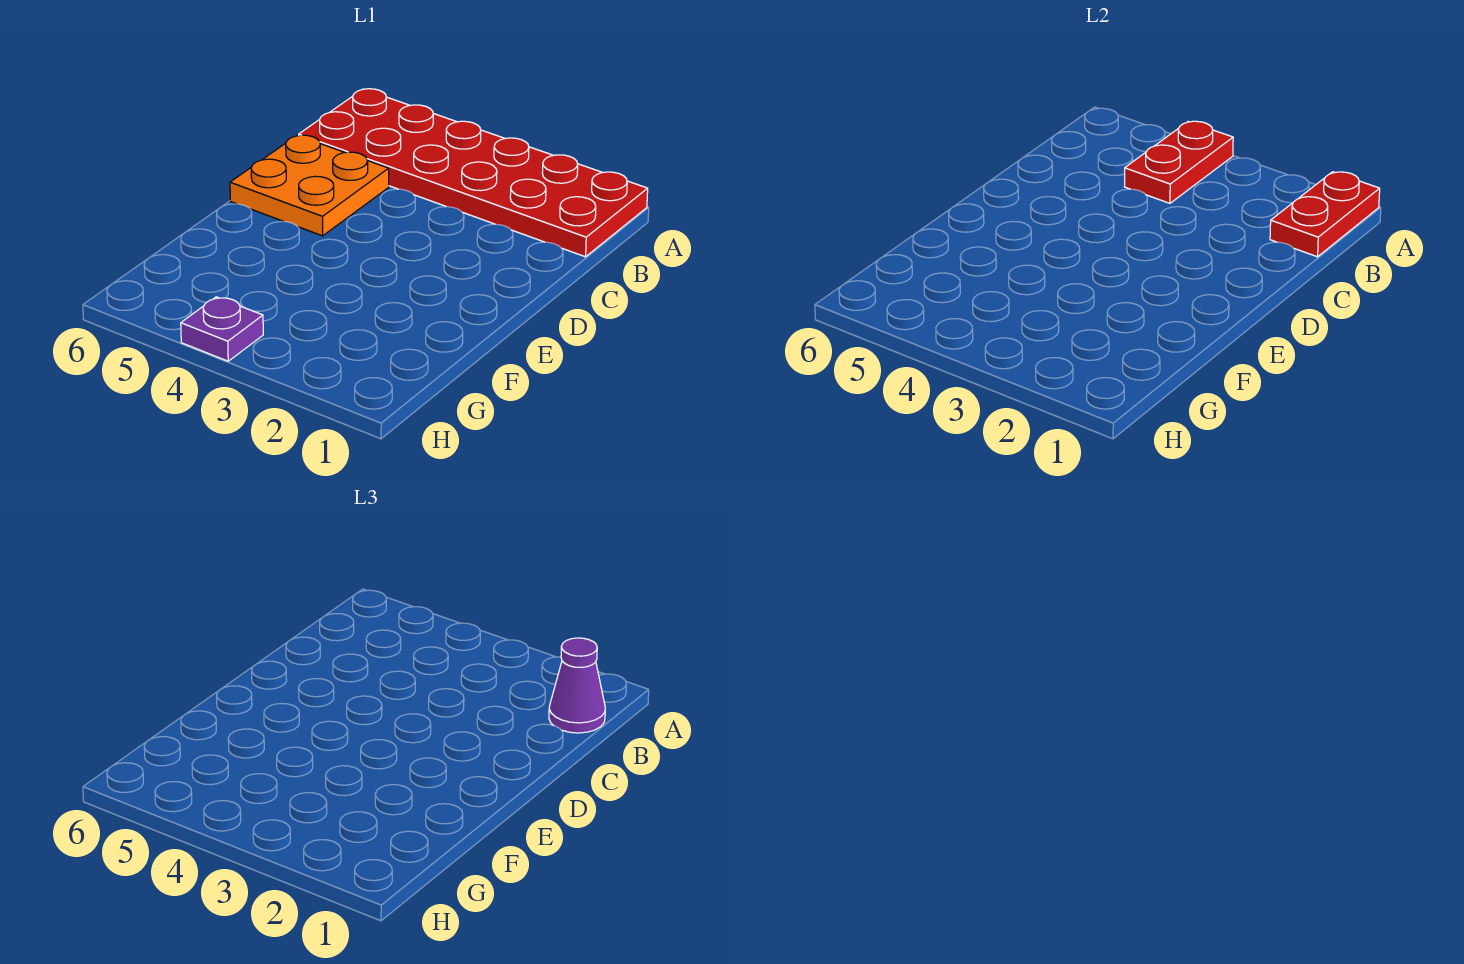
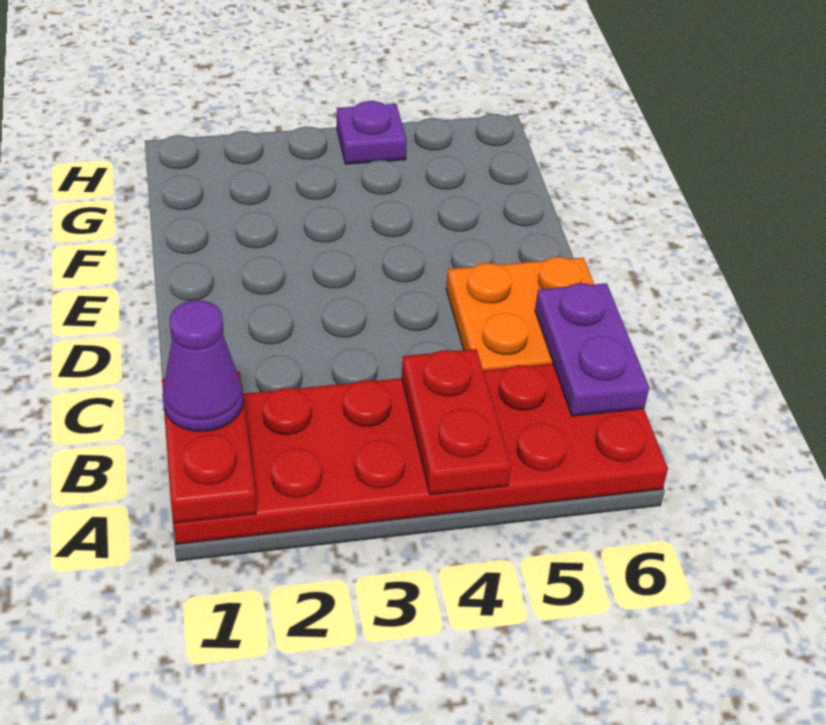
none -> purple plate B6:C6 level 2

